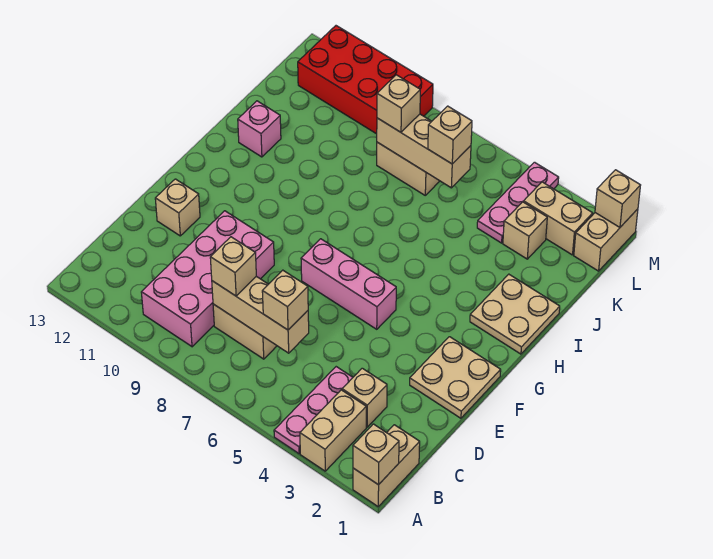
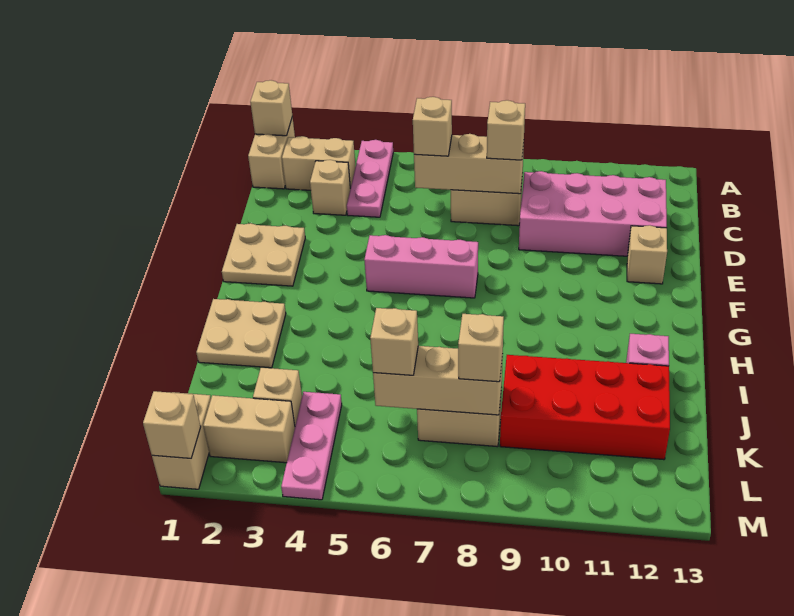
tan brick A3:B3 level 1 -> tan brick B2:B3 level 1
pink brick B9:E10 level 1 -> pink brick C9:D12 level 1
red brick L9:M12 level 1 -> red brick J9:K12 level 1

